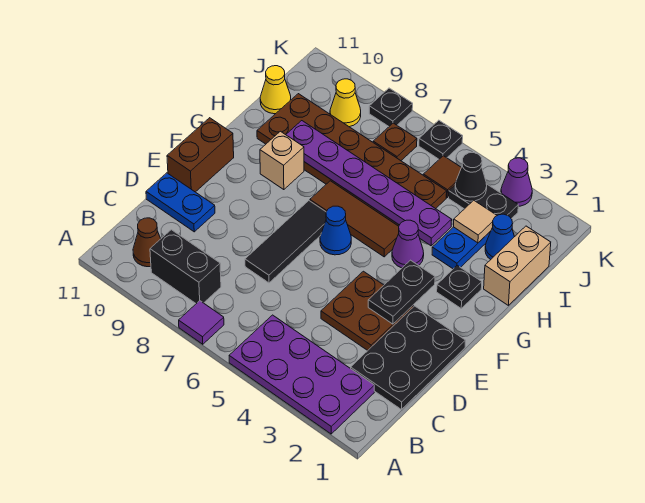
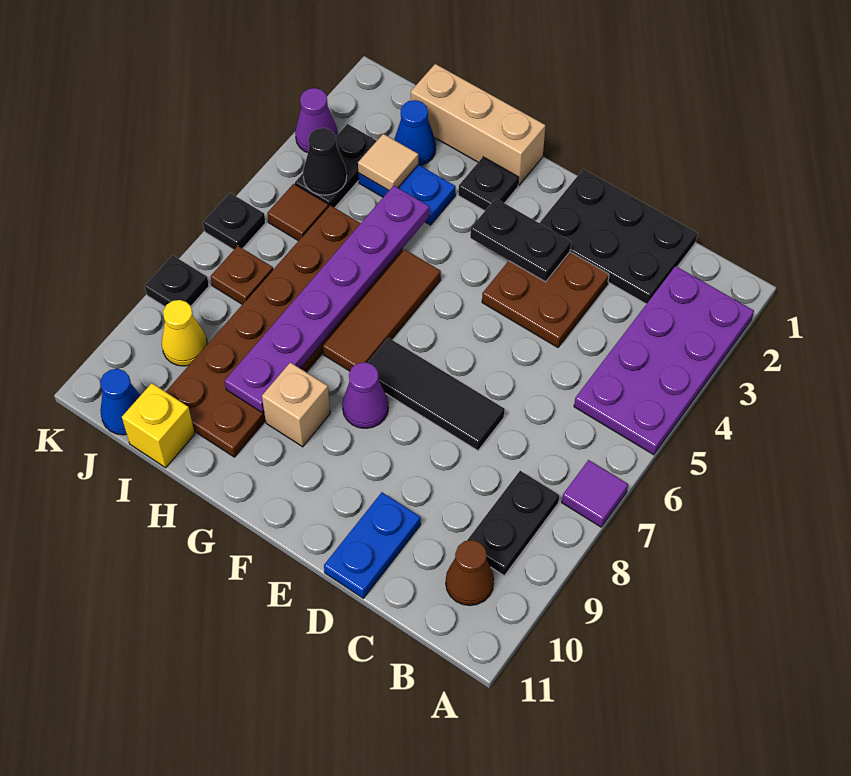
black brick B8:B9 level 1 -> black plate B8:B9 level 1
brown brick E11:F11 level 1 -> none
blue cone F6 level 1 -> blue cone J11 level 1
purple cone G4 level 1 -> purple cone F8 level 1
tan brick H1:I1 level 1 -> tan brick G1:I1 level 1
yellow cone I11 level 1 -> yellow brick I11 level 1

